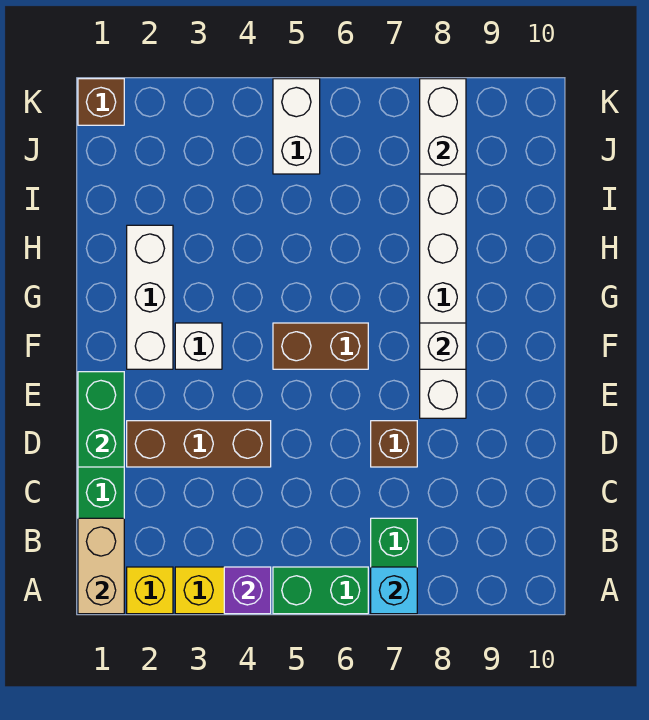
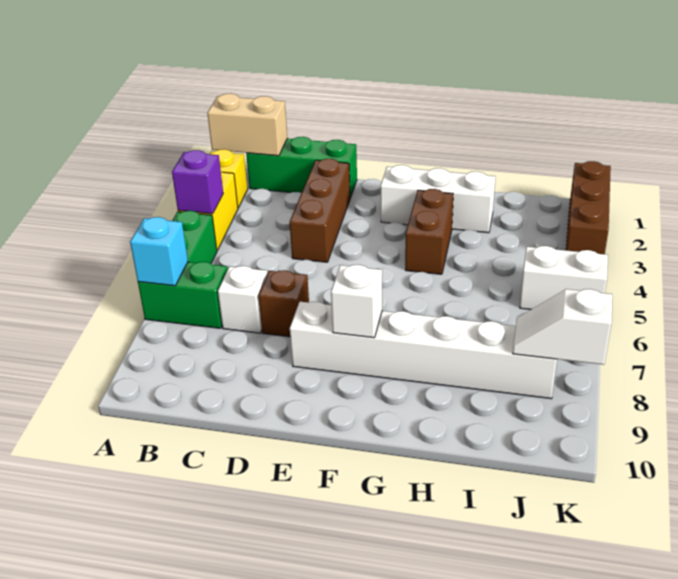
green brick D1:E1 level 2 -> none
white brick F3 level 1 -> white brick C7 level 1
brown brick F5:F6 level 1 -> brown brick G3:G4 level 1
white brick J8:K8 level 2 -> white slope J8:K8 level 2 top K
brown brick K1 level 1 -> brown brick K1:K3 level 1

